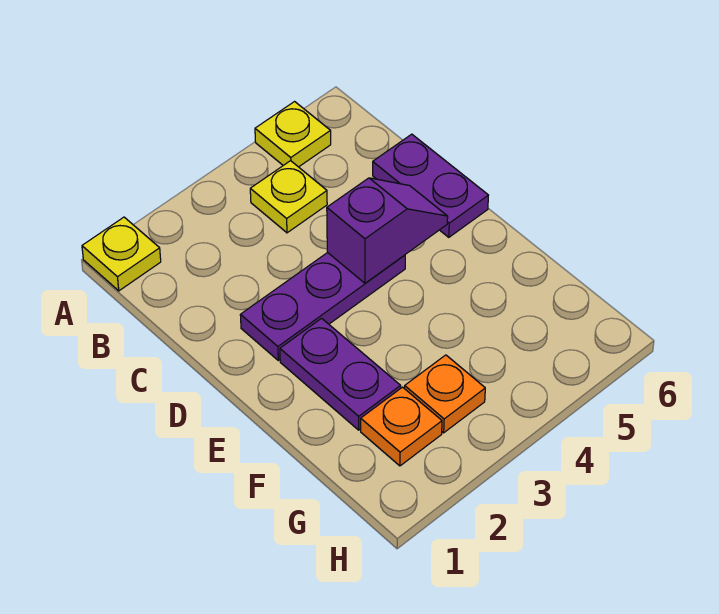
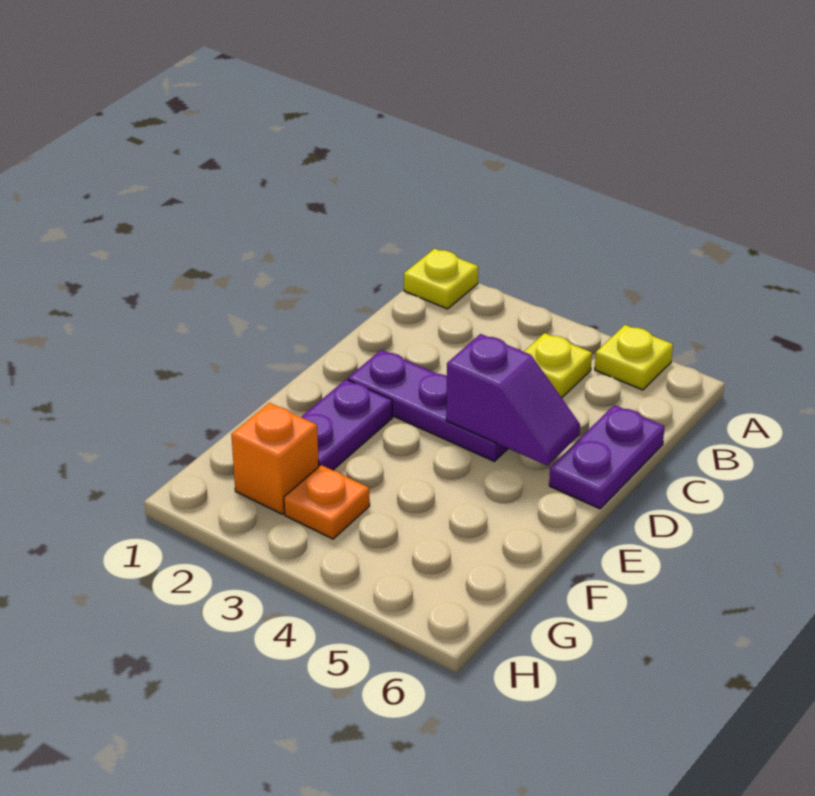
orange plate G2 level 1 -> orange brick G2 level 1

